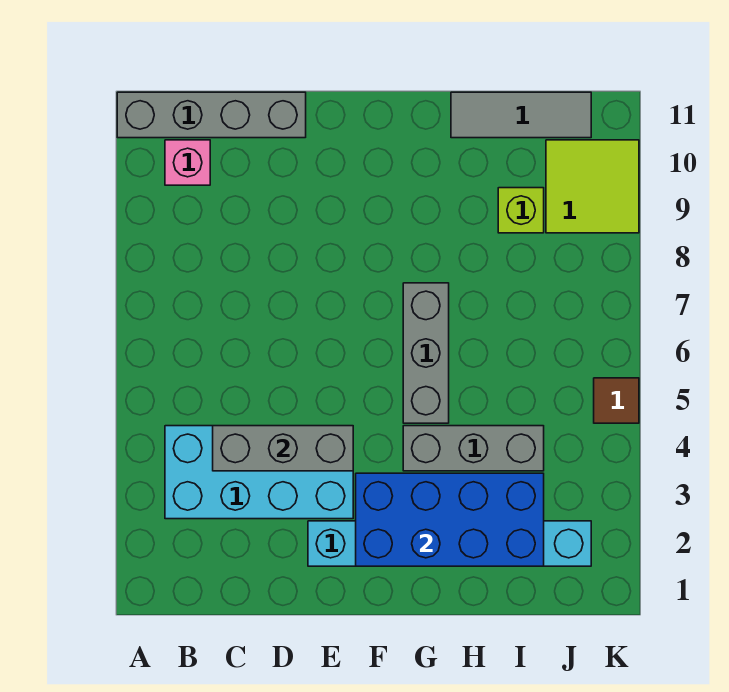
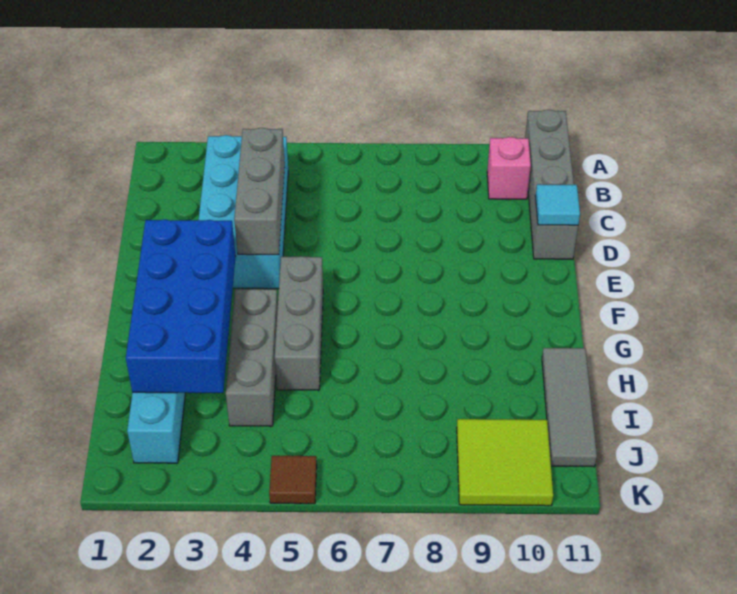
none -> cyan tile D11 level 2
grey brick G5:G7 level 1 -> grey brick F5:H5 level 1
lime brick I9 level 1 -> none

